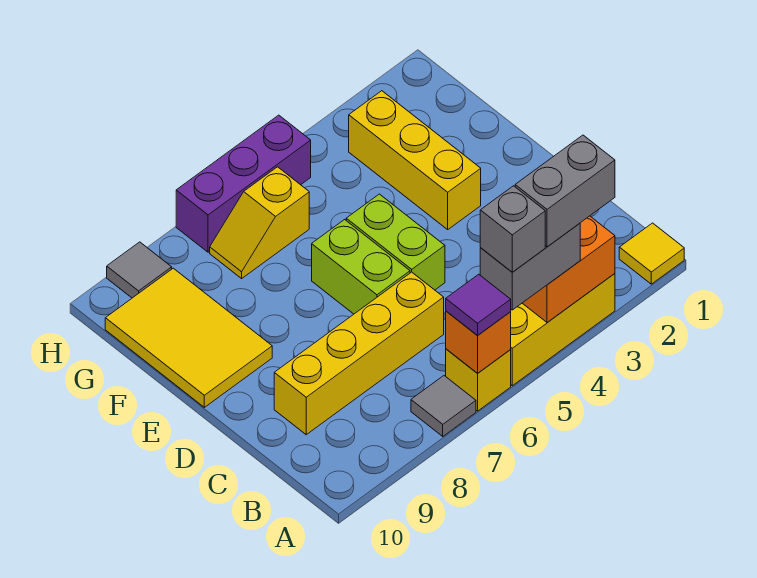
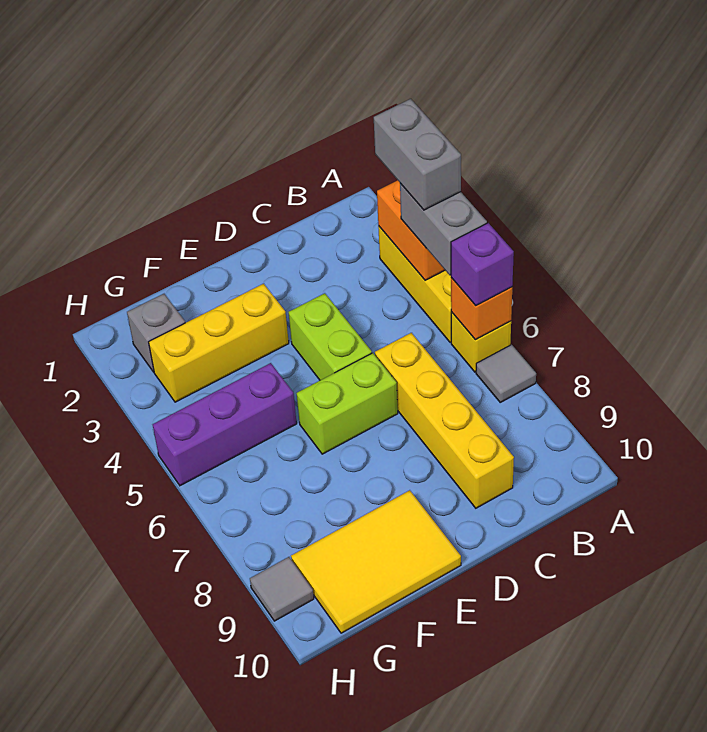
yellow tile A1 level 1 -> none
grey brick A5 level 4 -> grey brick G2 level 1
purple tile A6 level 3 -> purple brick A6 level 3
lime brick D5:E5 level 1 -> lime brick D4:D5 level 1
yellow slope G6:G7 level 1 top 6 -> none
purple brick H5:H7 level 1 -> purple brick F5:H5 level 1

